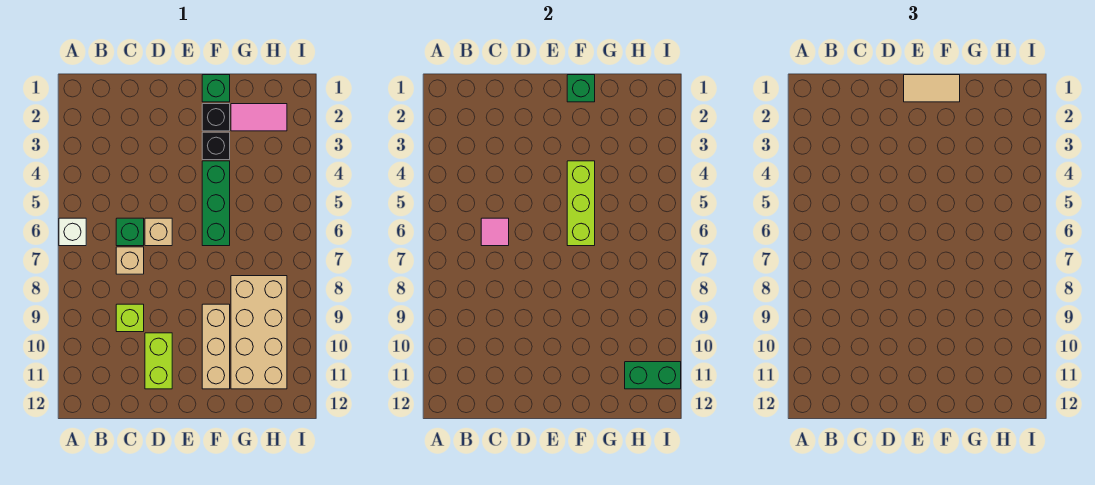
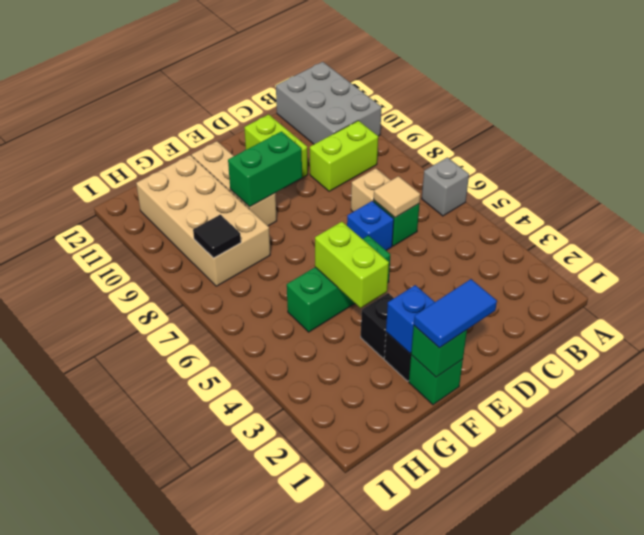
white brick A6 level 1 -> grey brick A6 level 1
none -> grey brick A10:B12 level 1
pink tile C6 level 2 -> tan tile C6 level 2
lime brick C9 level 1 -> lime brick B9:C9 level 1
tan brick D6 level 1 -> blue brick D6 level 1
tan tile E1:F1 level 3 -> blue tile E1:F1 level 3
none -> blue brick F2 level 2
green brick F4:F6 level 1 -> green brick E5:G5 level 1
lime brick F4:F6 level 2 -> lime brick F4:F5 level 2
pink tile G2:H2 level 1 -> none
none -> black tile H8 level 2
green brick H11:I11 level 2 -> green brick E9:F9 level 2

